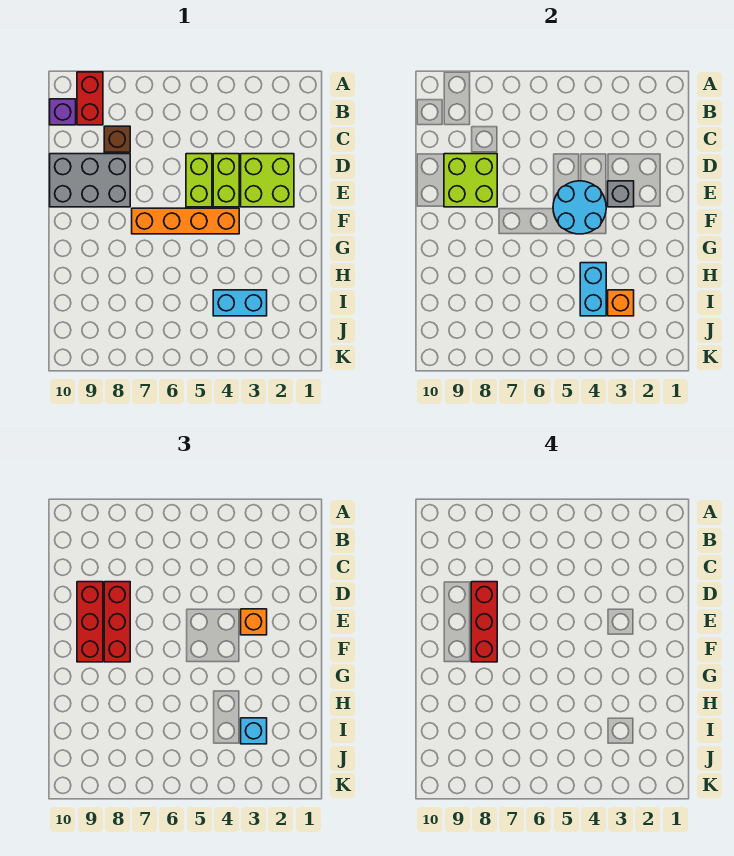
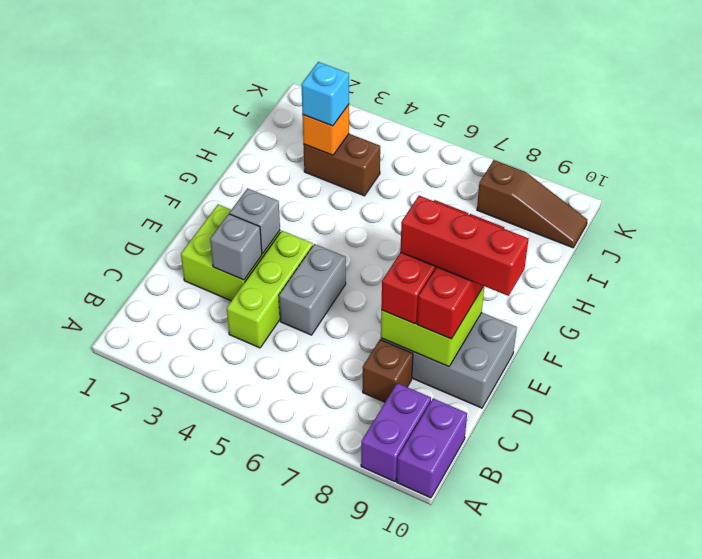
red brick A9:B9 level 1 -> purple brick A9:B9 level 1
purple brick B10 level 1 -> purple brick A10:B10 level 1
none -> grey brick D3 level 2
lime brick D4:E4 level 1 -> lime brick C4:E4 level 1
lime brick D5:E5 level 1 -> grey brick D5:E5 level 1
red brick D8:F8 level 4 -> red brick E8:E10 level 4
orange brick E3 level 3 -> none
cyan round brick E4:F5 level 2 -> none
orange brick F4:F7 level 1 -> none
cyan brick H4:I4 level 2 -> none
cyan brick I3:I4 level 1 -> brown brick I3:I4 level 1
none -> brown slope J8:J10 level 1 top 8

